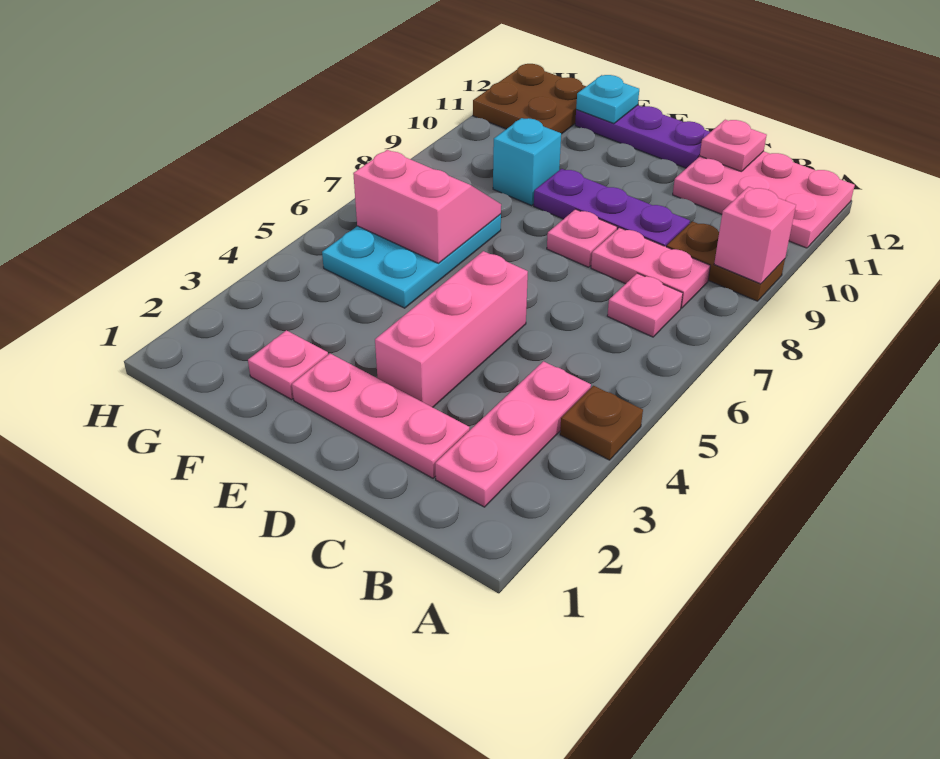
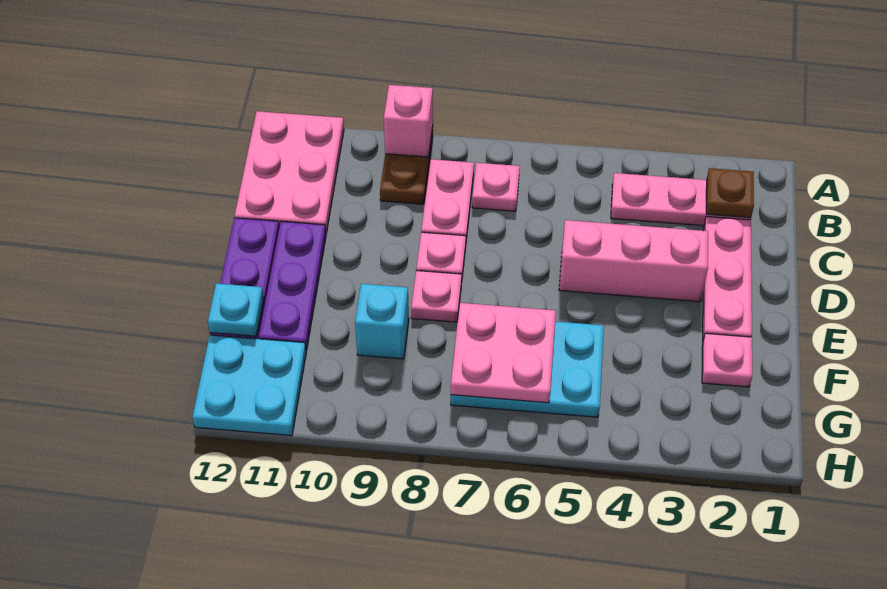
brown plate A4 level 1 -> brown plate B2 level 2
purple plate C9:E9 level 1 -> purple plate D11:F11 level 1
pink plate C12 level 2 -> pink plate E8 level 1
pink slope F6:G7 level 2 top 6 -> pink plate F6:G7 level 2
brown plate G11:H12 level 1 -> cyan plate G11:H12 level 1

